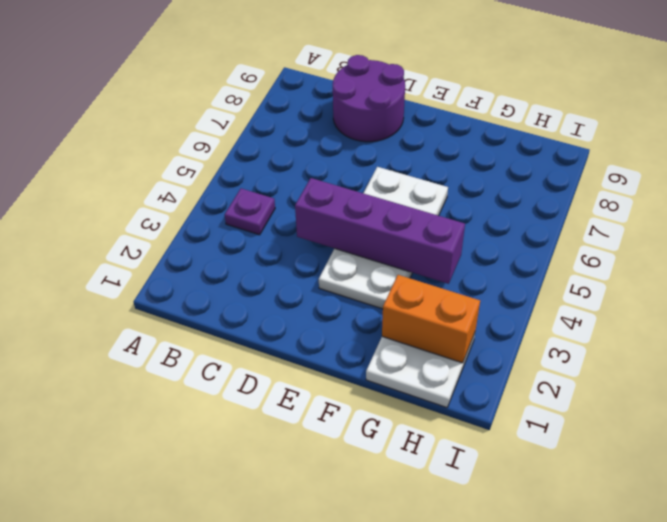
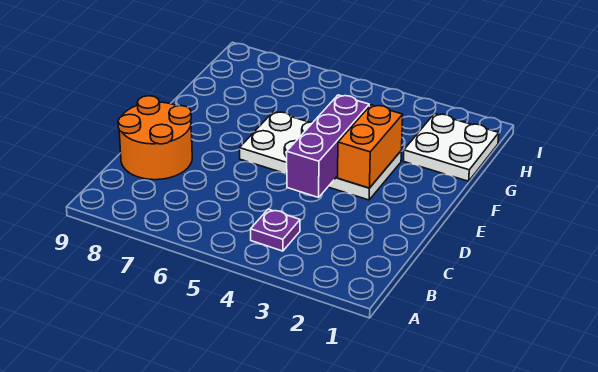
purple round brick C8:D9 level 1 -> orange round brick C8:D9 level 1
purple brick D4:G4 level 2 -> purple brick D4:F4 level 2
orange brick G2:H2 level 2 -> orange brick E3:F3 level 2

